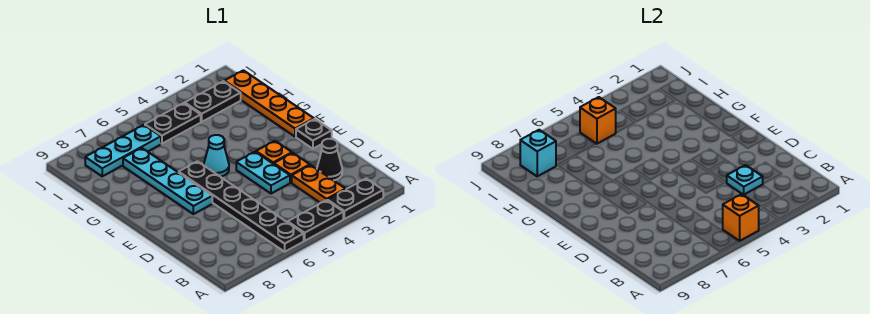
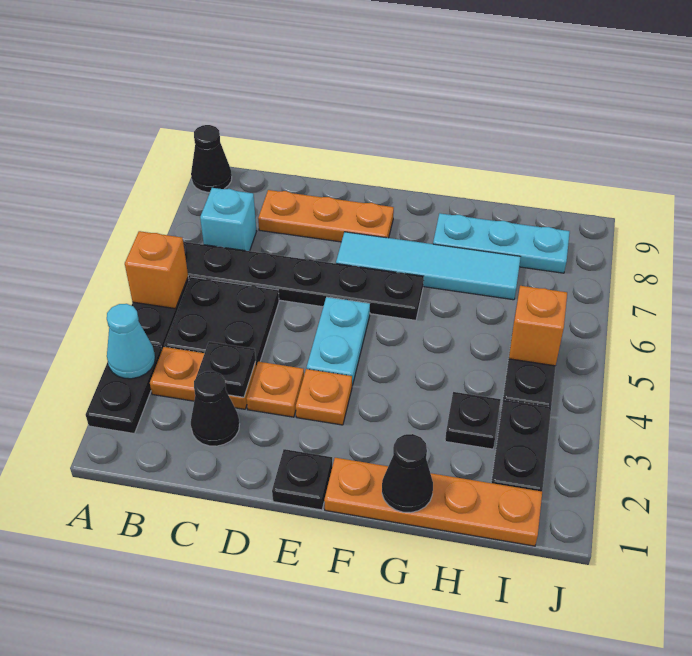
none -> black cone A9 level 1
none -> black plate B4:C5 level 1
cyan plate C3 level 2 -> black plate C3 level 2
none -> orange plate C8:E8 level 1
cyan plate D4:E4 level 1 -> cyan plate E4:E5 level 1
cyan plate E7:H7 level 1 -> cyan tile E7:H7 level 1
cyan cone F5 level 1 -> cyan cone A3 level 2
none -> black cone G1 level 2
none -> black plate H3 level 1
cyan plate I6:I8 level 1 -> cyan plate G8:I8 level 1
cyan brick I8 level 2 -> cyan brick B7 level 1

